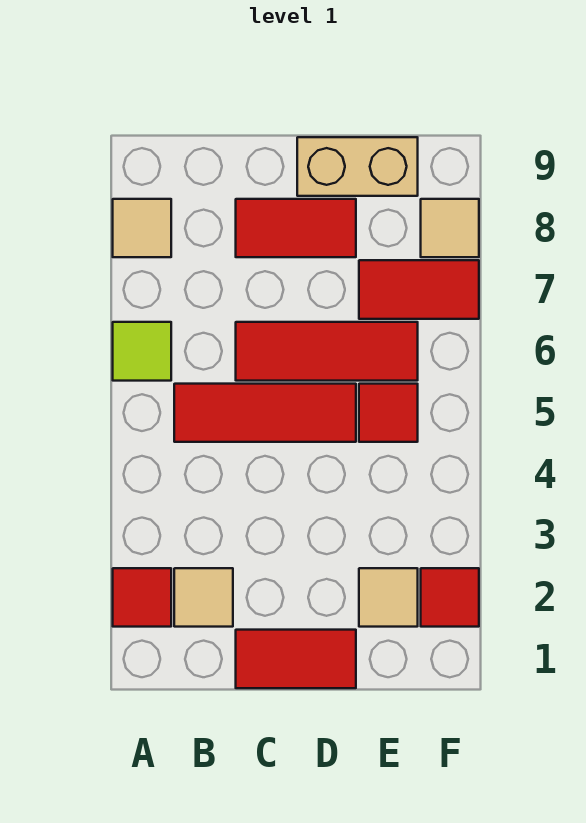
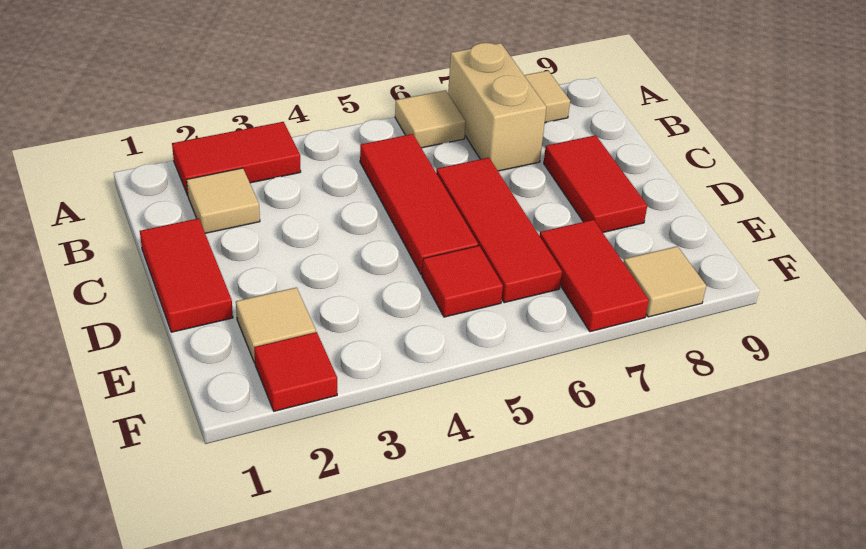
red tile A2 level 1 -> red tile A2:A3 level 1
lime tile A6 level 1 -> tan tile A6 level 1
tan brick D9:E9 level 1 -> tan brick A7:B7 level 1

